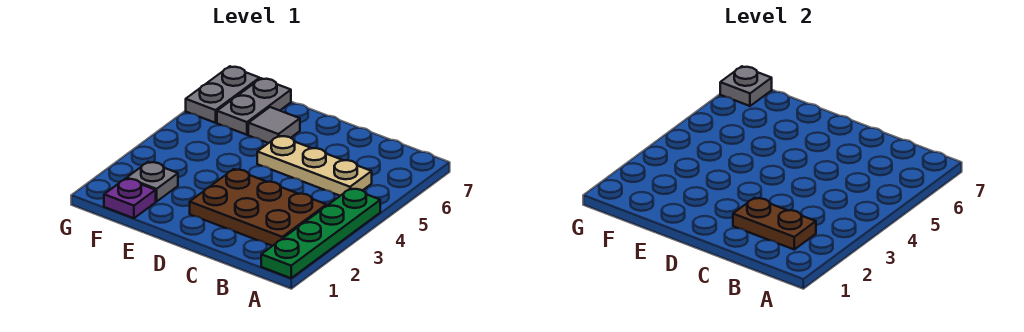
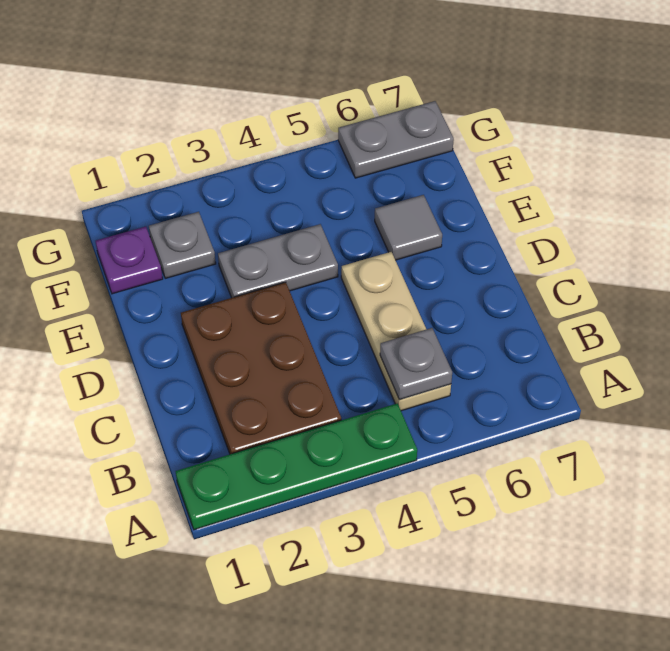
brown plate B2:C2 level 2 -> none
grey plate F6:F7 level 1 -> grey plate E3:E4 level 1
grey plate G7 level 2 -> grey plate B5 level 2

